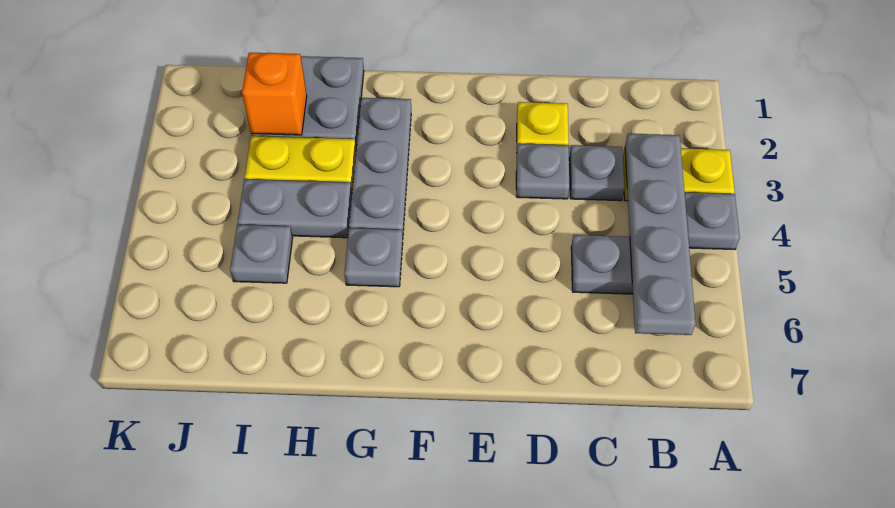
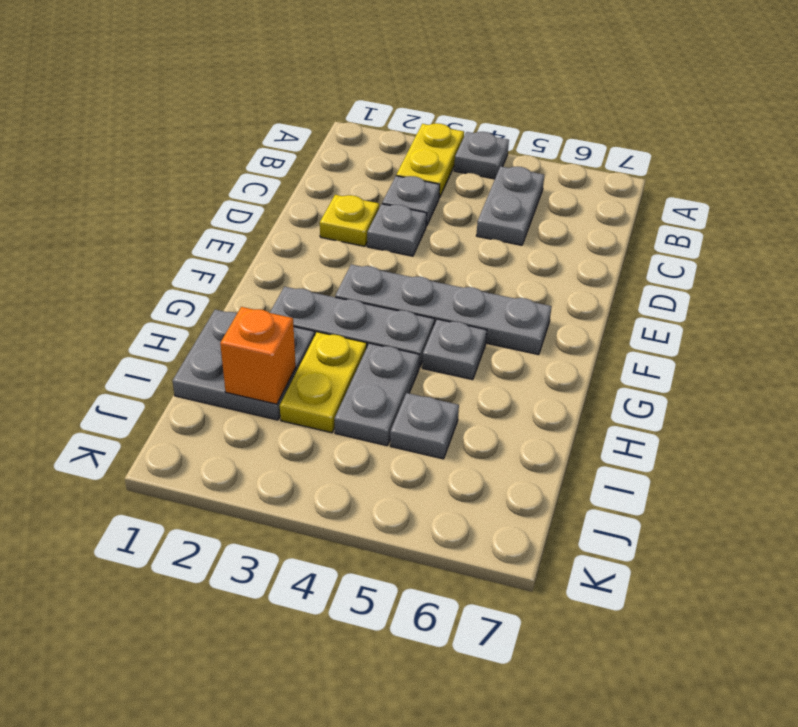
grey plate B3:B6 level 2 -> grey plate F3:F6 level 1

